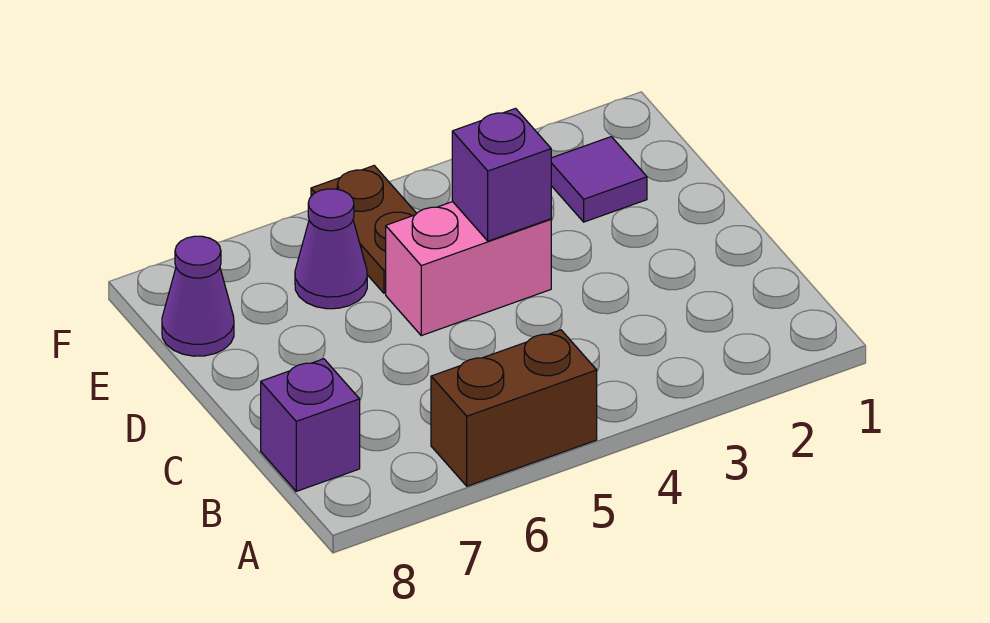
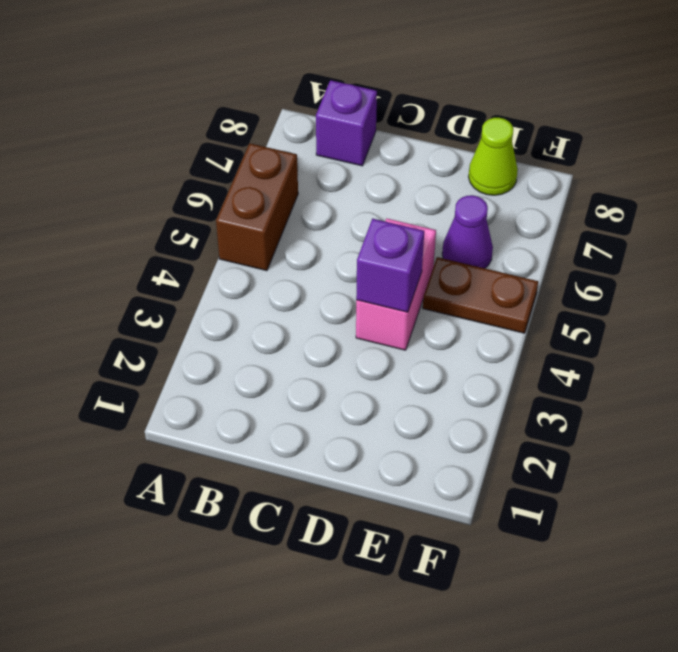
purple tile E2 level 1 -> none
purple cone E8 level 1 -> lime cone E8 level 1

